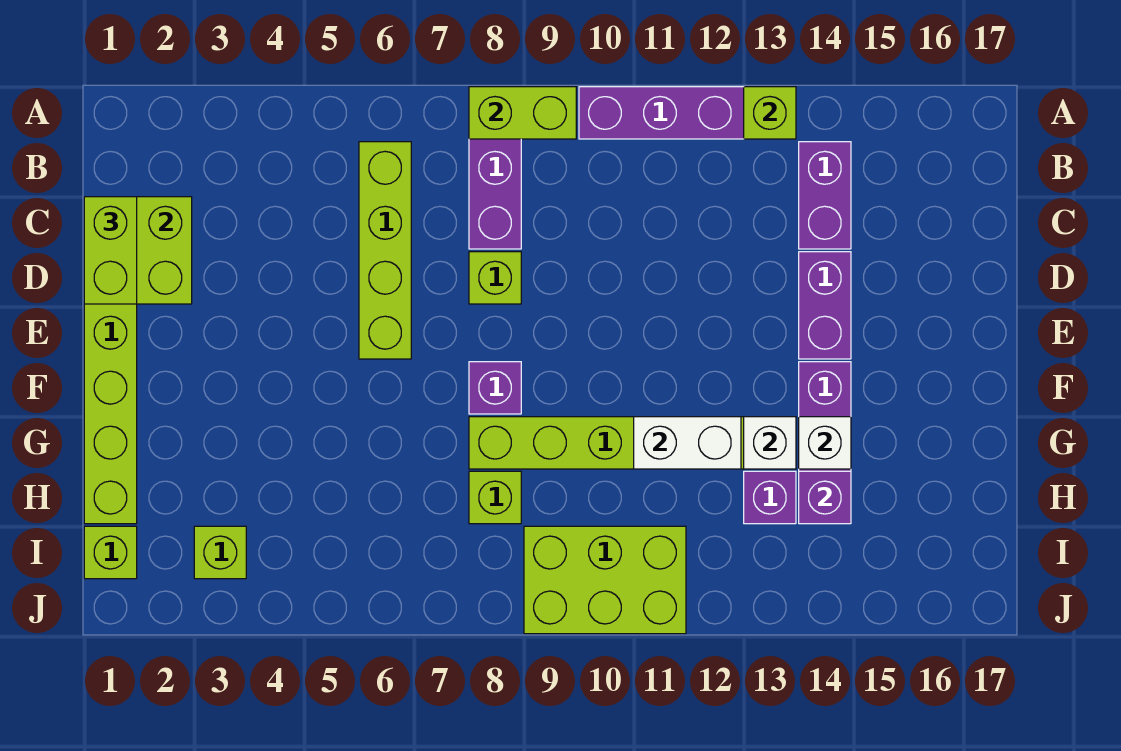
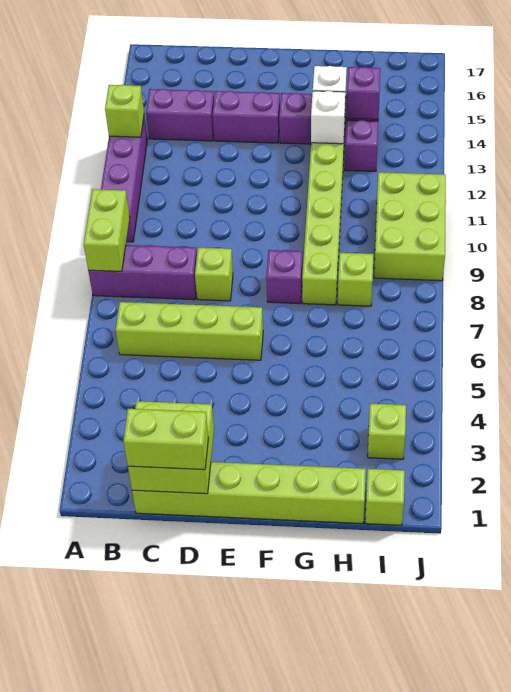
white brick G11:G12 level 2 -> none

